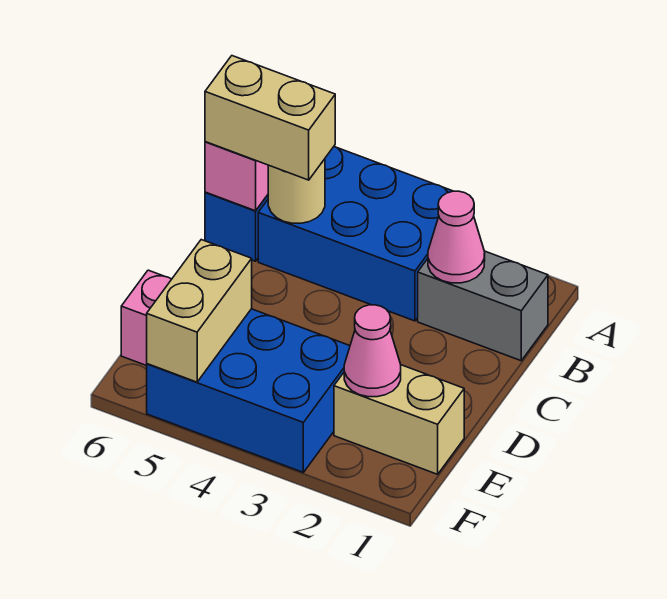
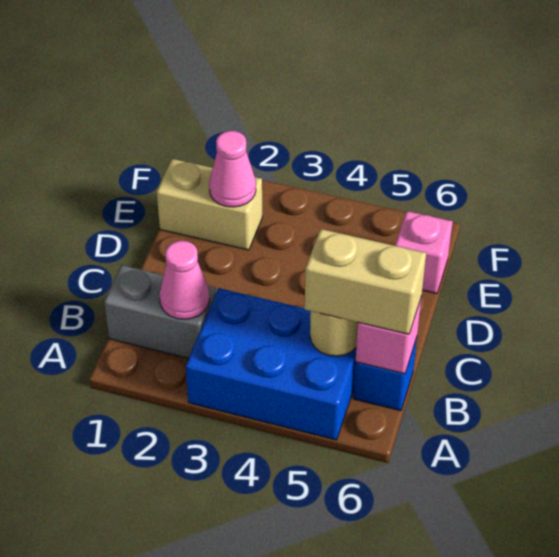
blue brick E3:F5 level 1 -> none
tan brick E5:F5 level 2 -> none

